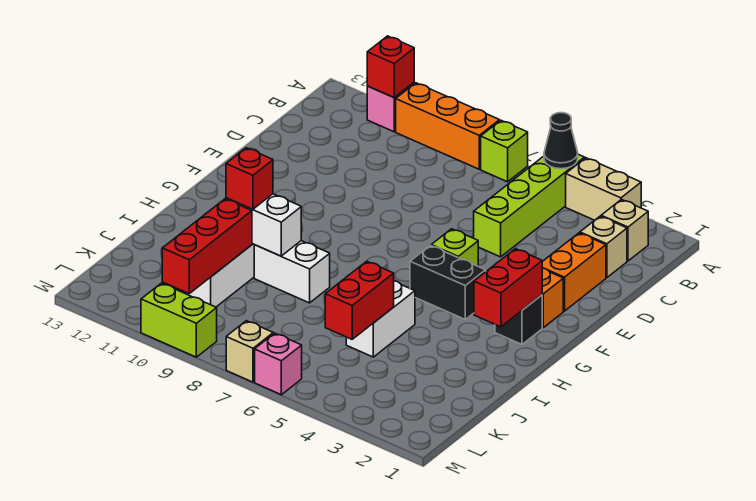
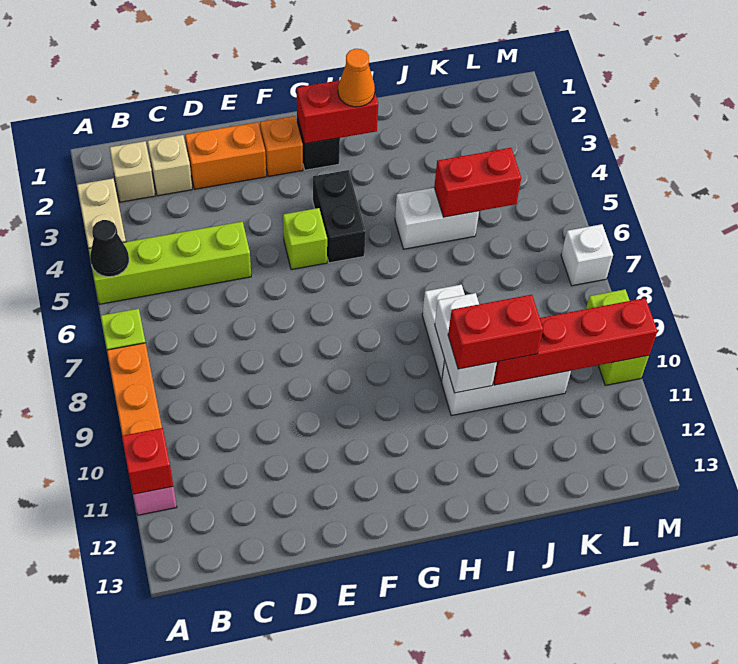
none -> orange cone H2 level 3
red brick I10 level 3 -> red brick I10:J10 level 3
red brick J10:L10 level 2 -> red brick J10:M10 level 2
pink brick M6 level 1 -> none
tan brick M7 level 1 -> white brick M7 level 1

